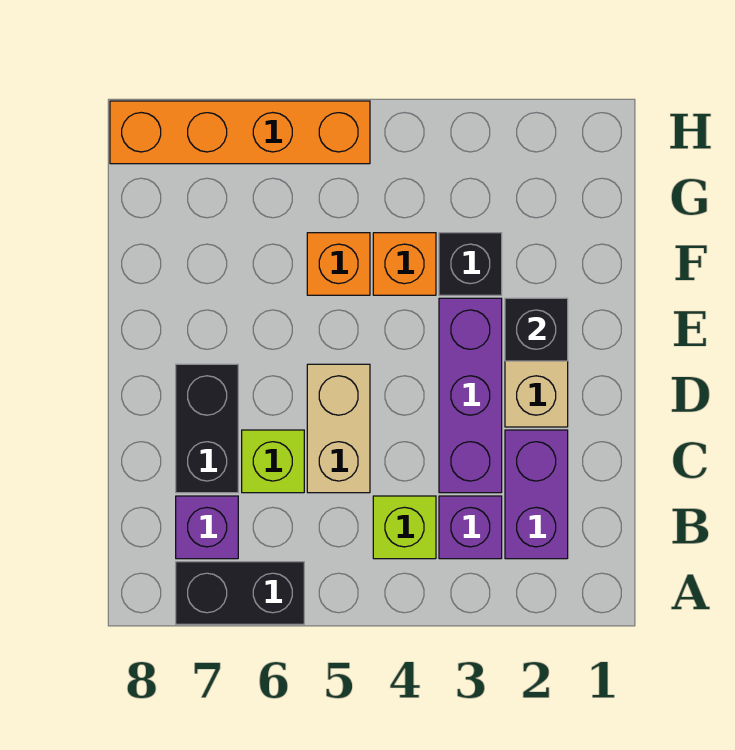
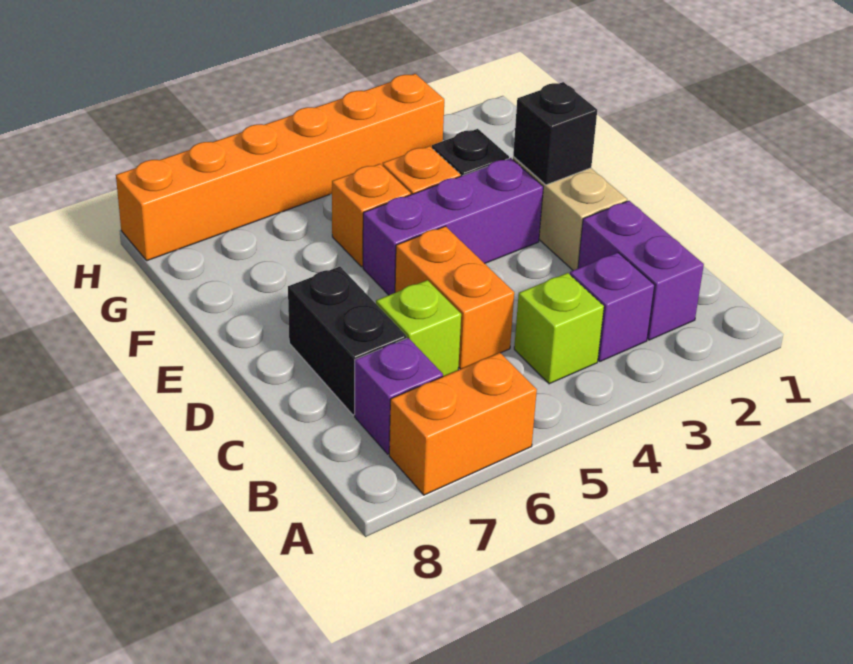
black brick A6:A7 level 1 -> orange brick A6:A7 level 1
purple brick C3:E3 level 1 -> purple brick E3:E5 level 1
tan brick C5:D5 level 1 -> orange brick C5:D5 level 1
orange brick H5:H8 level 1 -> orange brick H3:H8 level 1

